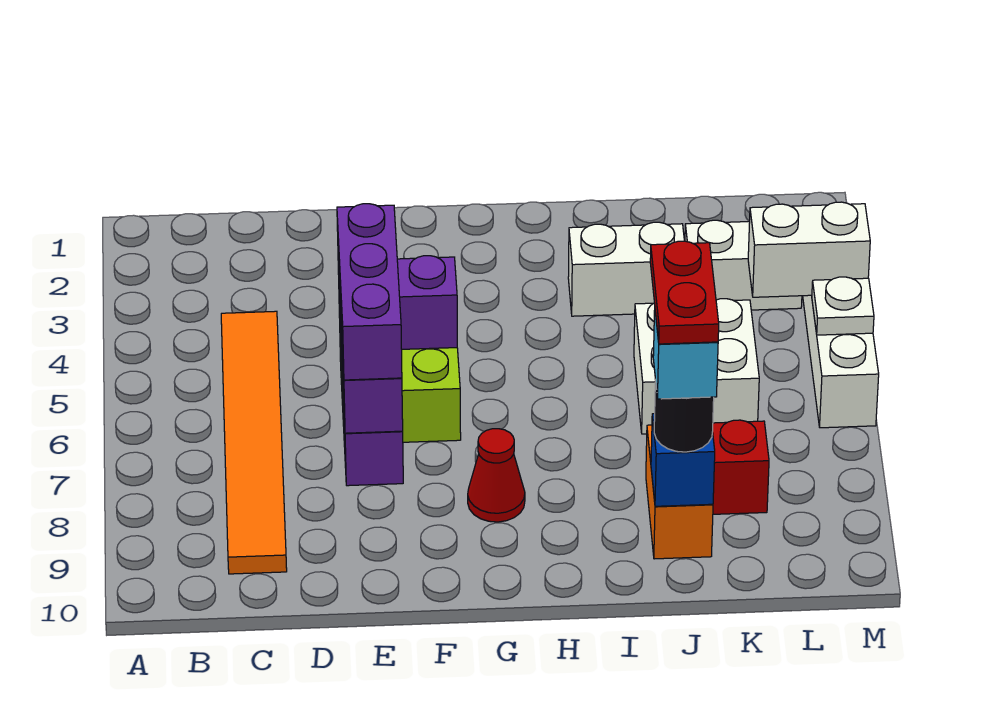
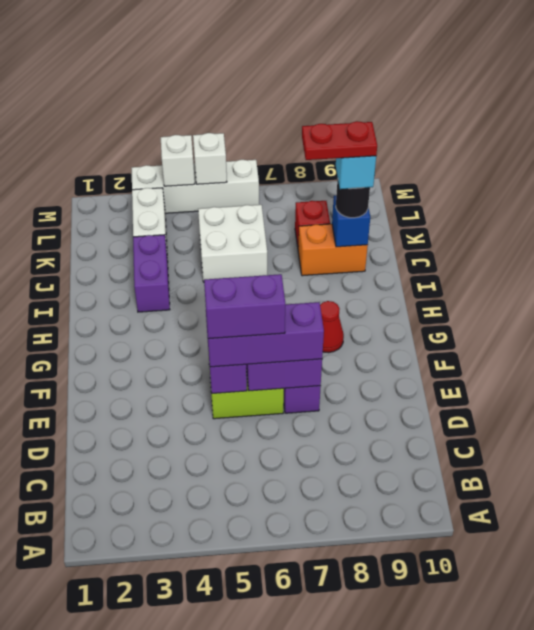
orange tile C4:C9 level 1 -> none
none -> purple brick E5:E6 level 4
white brick I3:J3 level 1 -> purple brick I3:J3 level 1
white brick L4:M4 level 2 -> white brick M4 level 2
white plate M5 level 2 -> white brick M5 level 2

